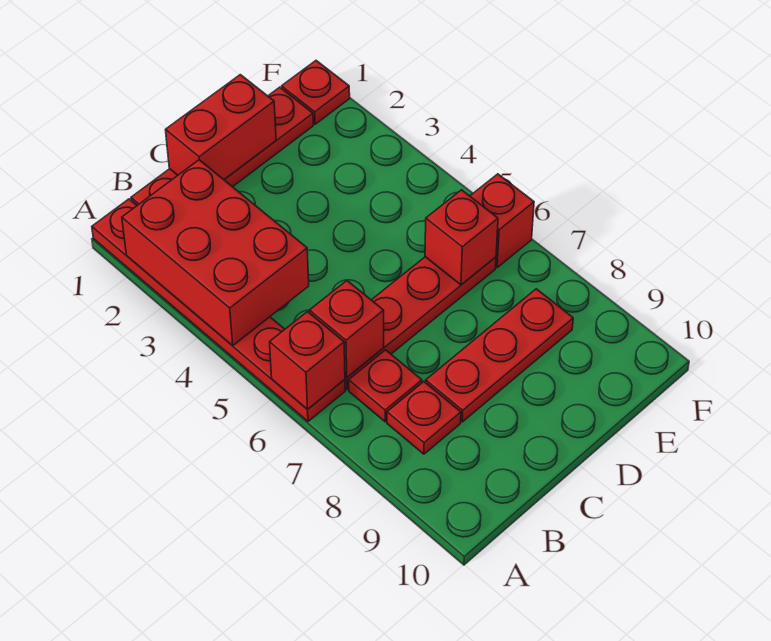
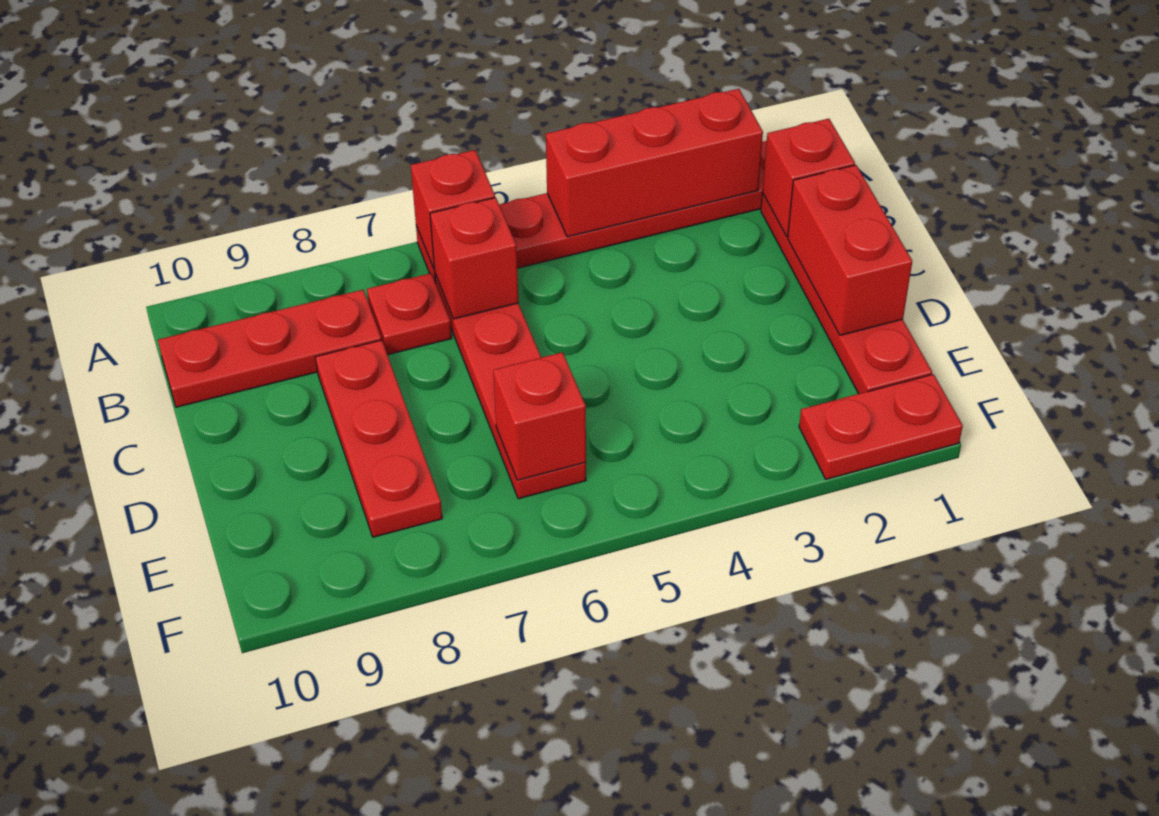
red brick A2:B4 level 2 -> red brick A2:A4 level 2
red plate B8 level 1 -> red plate B8:B10 level 1
red plate F1 level 1 -> red plate F1:F2 level 1
red brick F6 level 1 -> red brick B1 level 2

